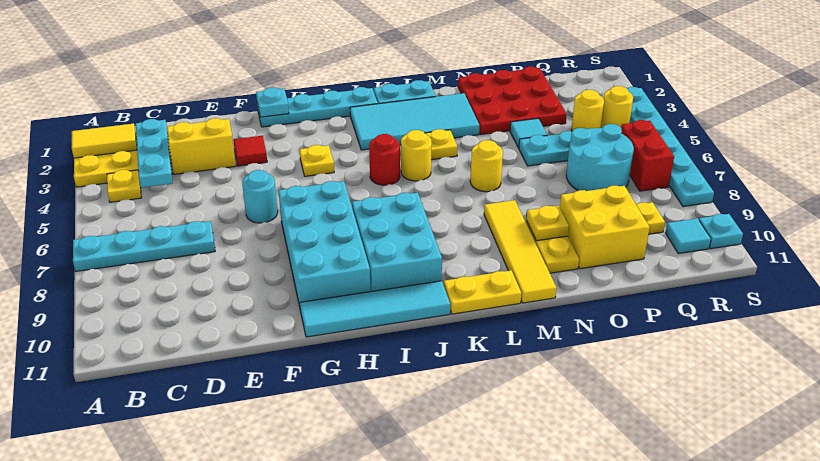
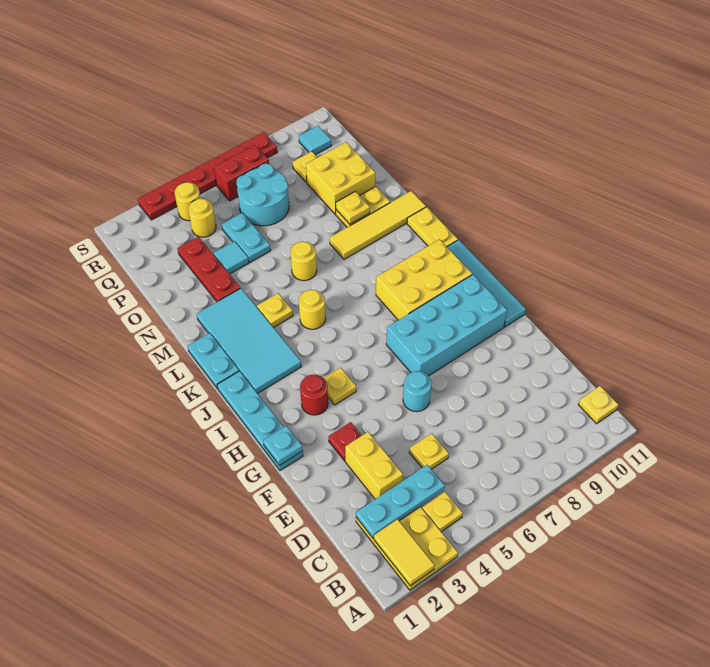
cyan plate A7:D7 level 1 -> none
none -> yellow plate B11 level 1
none -> yellow plate D5 level 1
red tile F3 level 1 -> red plate F3 level 1
cyan brick I8:J10 level 1 -> yellow brick I8:J10 level 1
red round brick J5 level 1 -> red round brick H3 level 1
red plate N1:P3 level 1 -> red plate N3:P3 level 1
cyan plate S3:S8 level 1 -> red plate S3:S8 level 1
cyan plate S10 level 1 -> none

